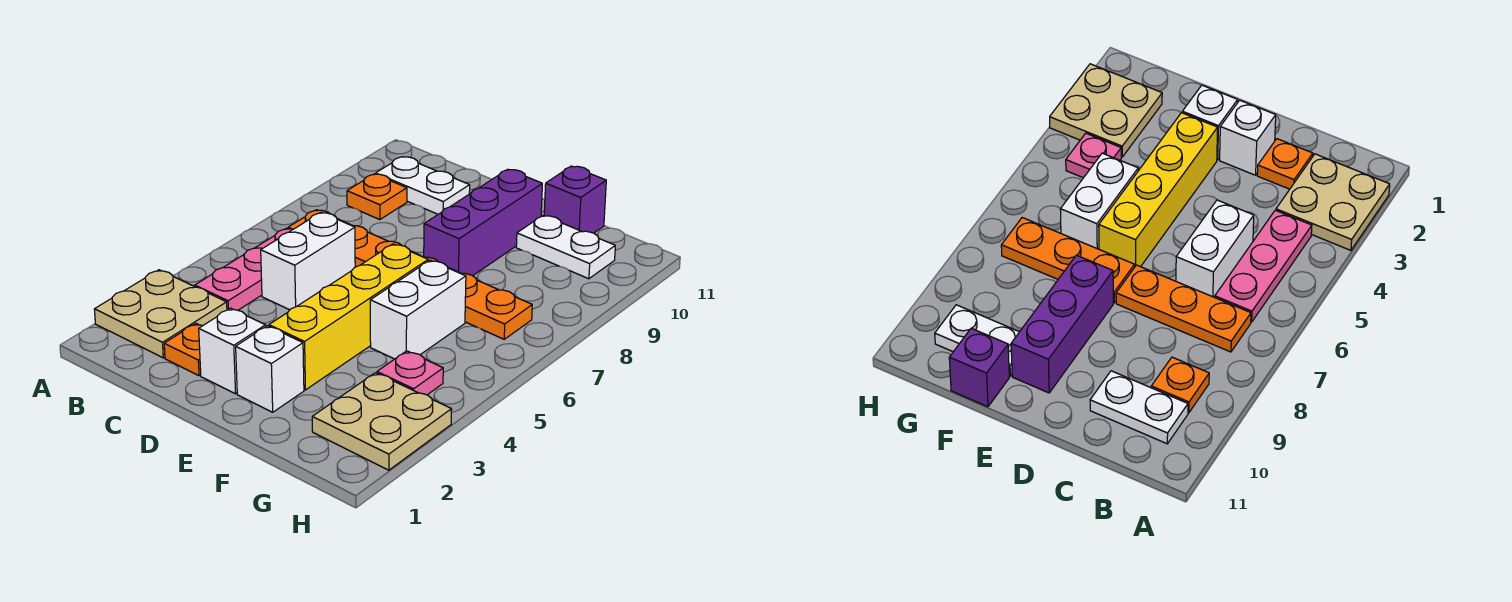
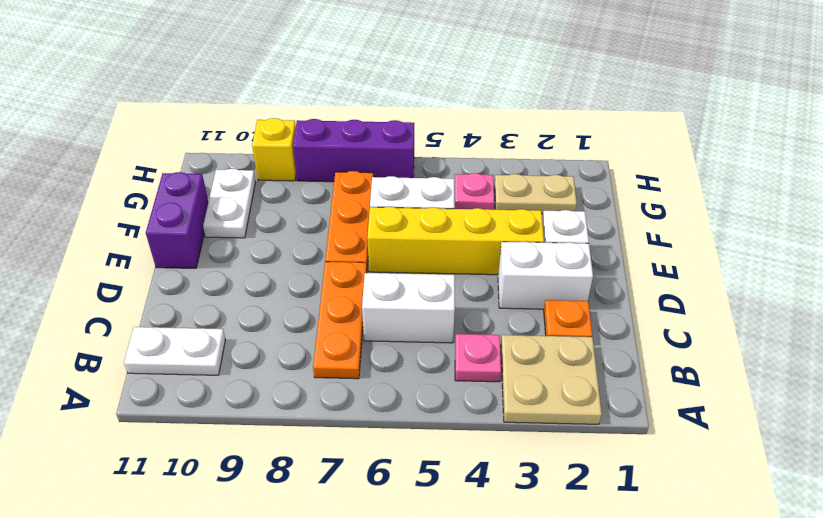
pink plate B4:B6 level 1 -> pink plate B4 level 1
orange plate B9 level 1 -> none
white plate B10:C10 level 1 -> white plate B10:B11 level 1
white brick D2 level 1 -> white brick D2:D3 level 1
purple brick E8:E10 level 1 -> purple brick H6:H8 level 1
purple brick F11 level 1 -> purple brick E11:F11 level 1
tan plate G2:H3 level 1 -> tan plate G2:G3 level 1
none -> yellow brick H9 level 1

